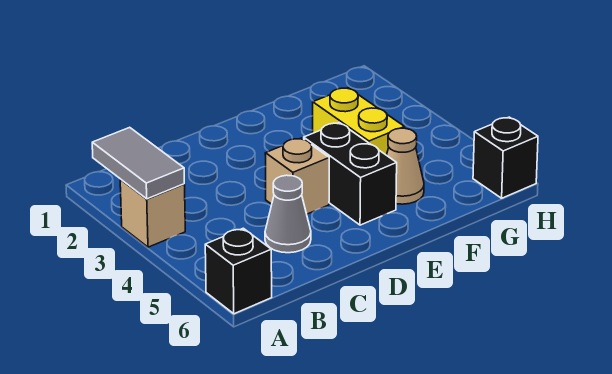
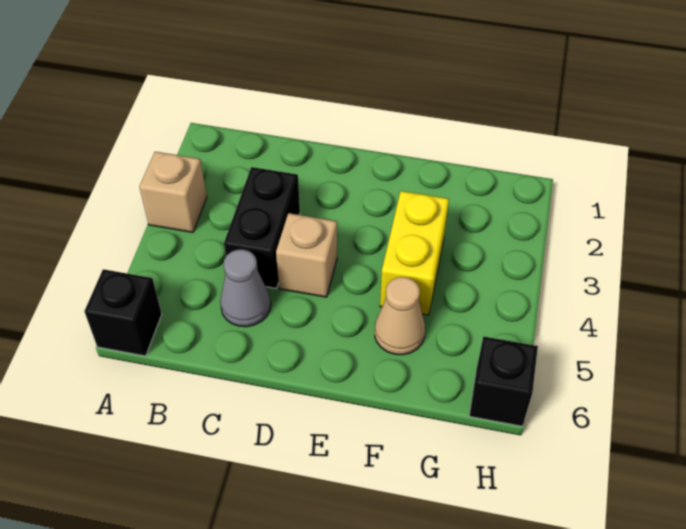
grey tile A2:A3 level 2 -> none
black brick E4:E5 level 1 -> black brick C3:C4 level 1

